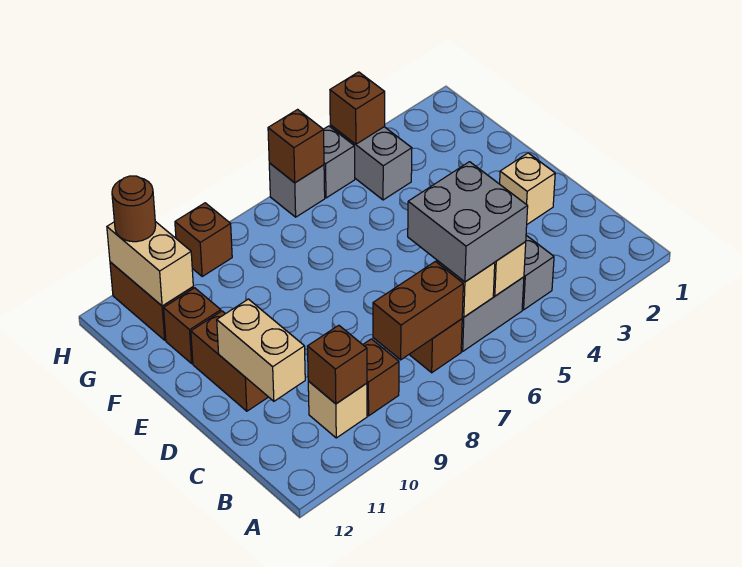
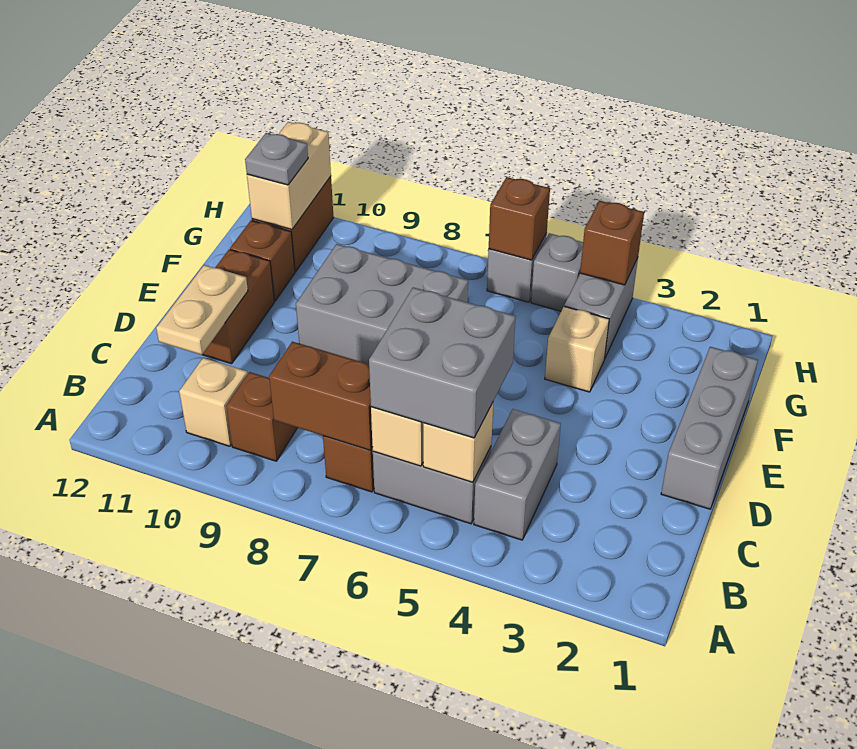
brown brick B10 level 2 -> none
tan brick C11:D11 level 2 -> tan plate C11:D11 level 2
none -> grey brick D1:F1 level 1
tan brick D2 level 1 -> tan brick F4 level 1
none -> grey brick E7:F9 level 1
none -> grey plate G11 level 3
brown brick H9 level 1 -> none
brown round brick H11 level 3 -> none

